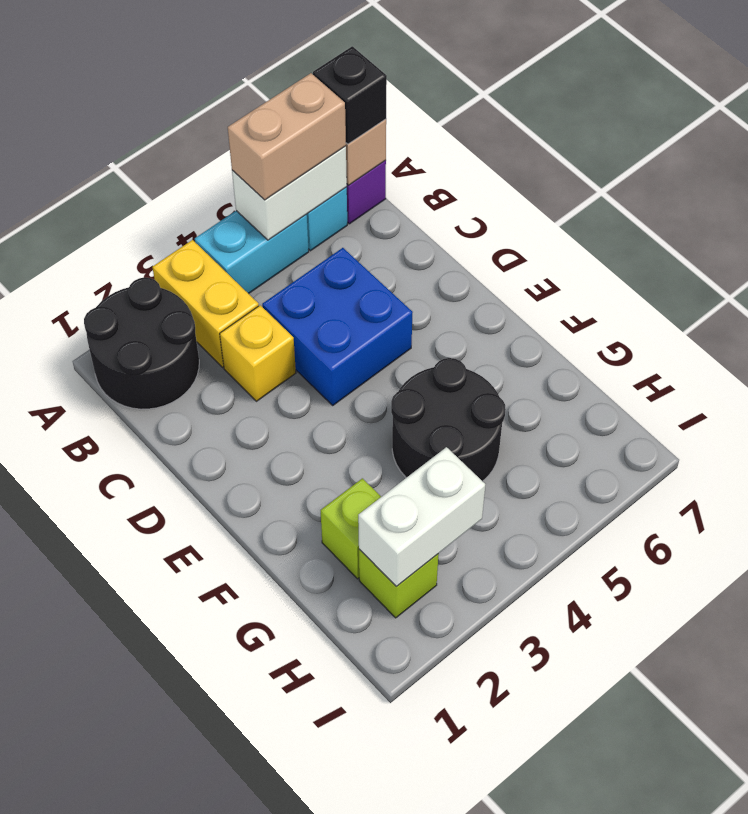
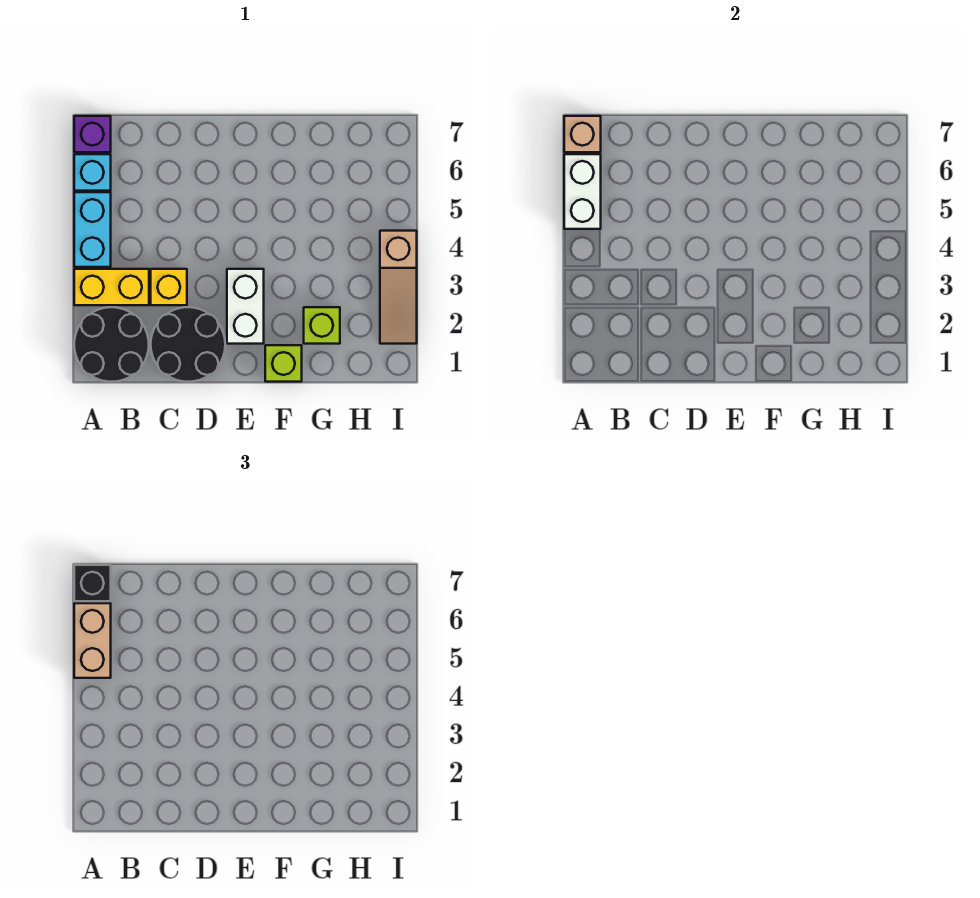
blue brick C4:D5 level 1 -> none
black round brick F4:G5 level 1 -> black round brick C1:D2 level 1
lime brick H2 level 1 -> lime brick F1 level 1
white brick H2:H3 level 2 -> white brick E2:E3 level 1
none -> tan slope I2:I4 level 1 top 4

